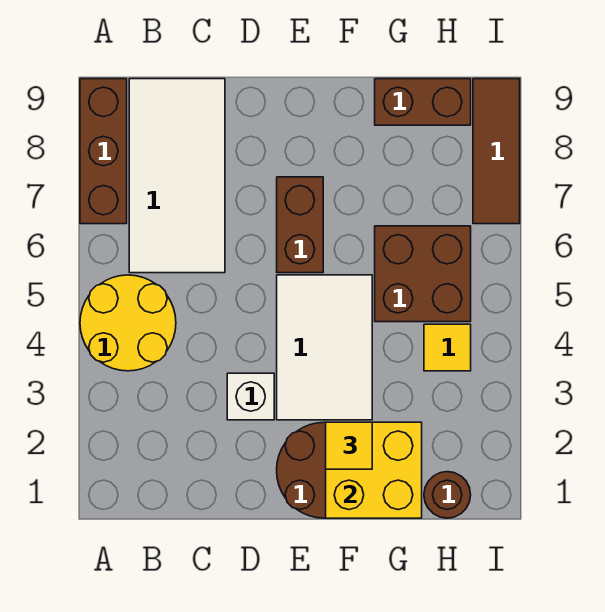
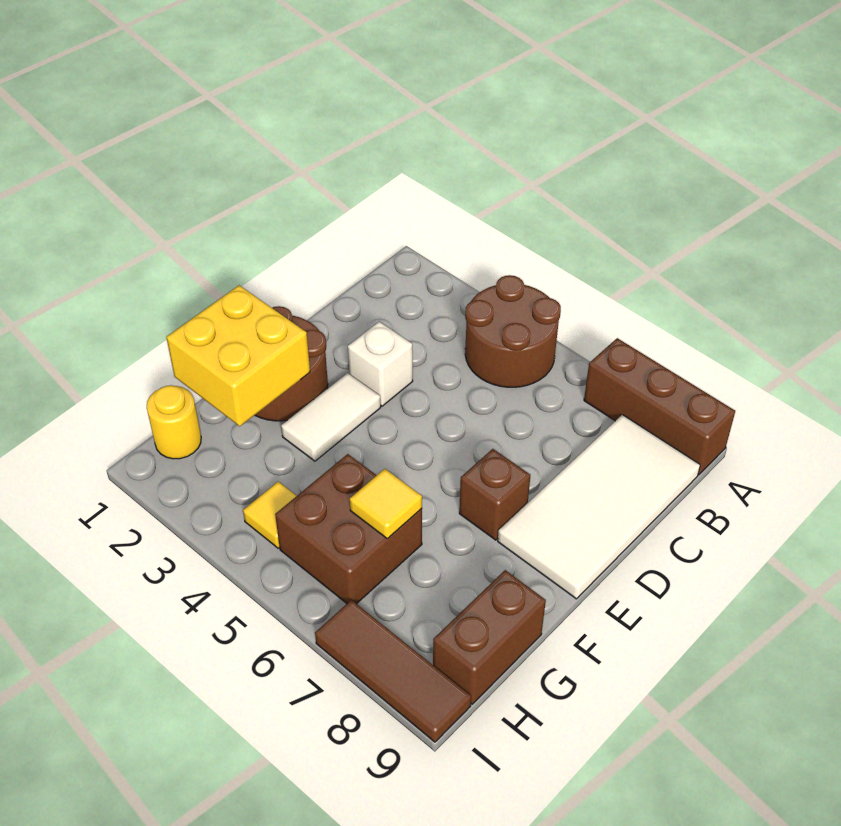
yellow round brick A4:B5 level 1 -> brown round brick A4:B5 level 1
white tile B6:C9 level 1 -> white tile B8:E9 level 1
white tile E3:F5 level 1 -> white tile E3:F3 level 1
brown brick E6:E7 level 1 -> brown brick E7 level 1
yellow tile F2 level 3 -> yellow tile G6 level 2
brown round brick H1 level 1 -> yellow round brick H1 level 1

